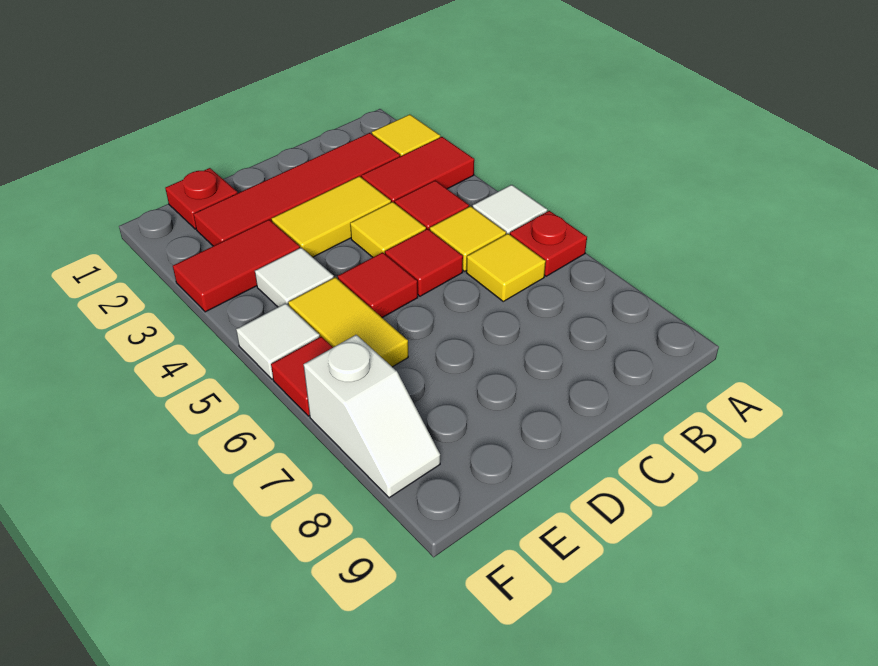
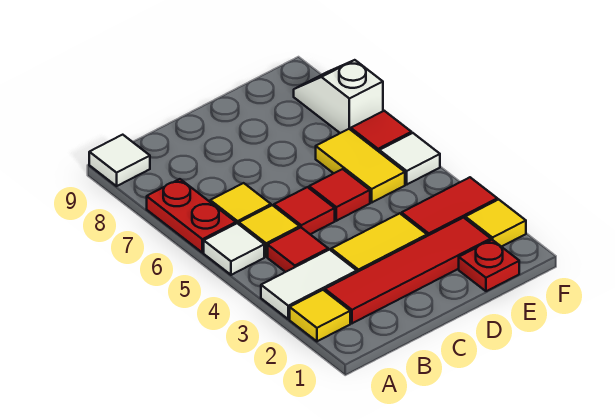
red tile A3:B3 level 1 -> white tile A3:B3 level 1
red plate A6 level 1 -> red plate A6:A7 level 1
yellow tile C4 level 1 -> yellow tile F2 level 1
white tile E4 level 1 -> white tile A9 level 1

